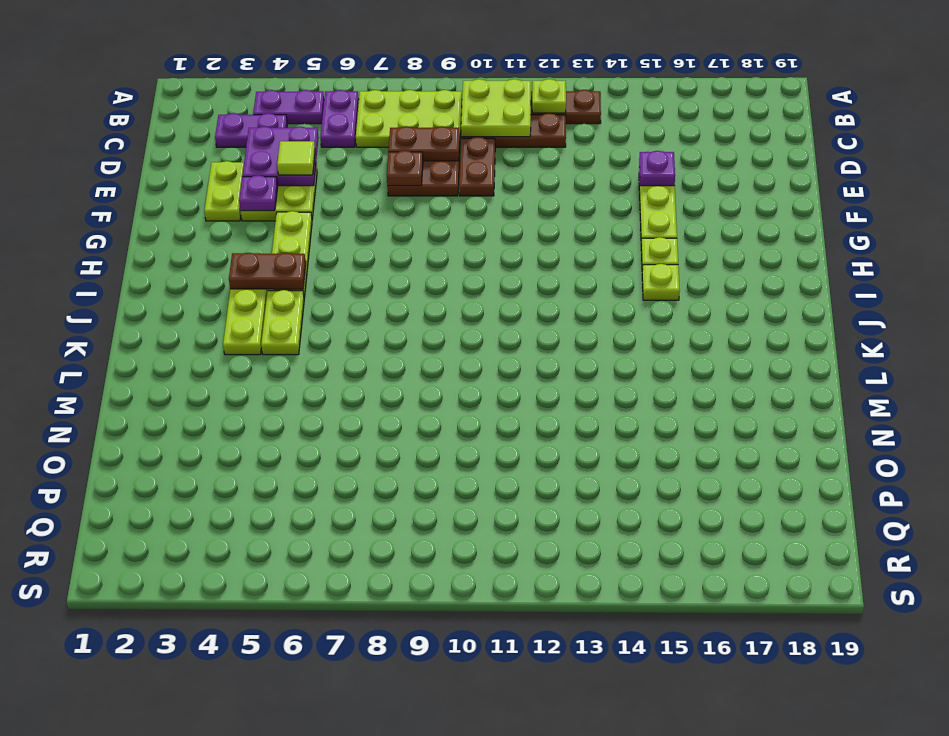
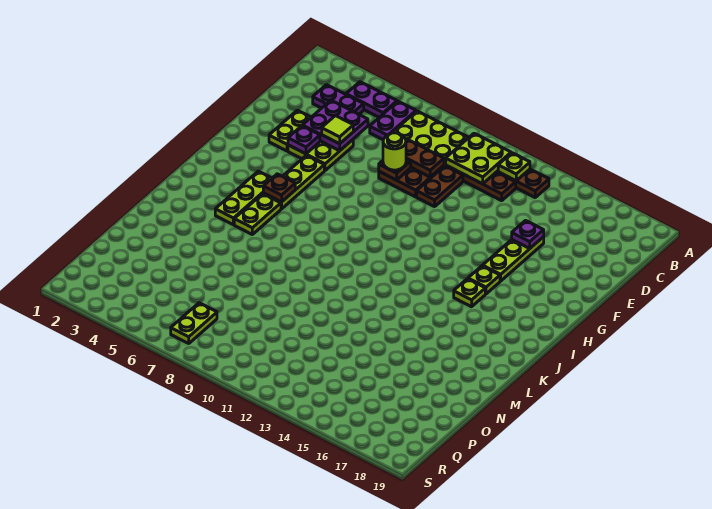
none -> lime round brick E8 level 3
brown plate I4:I5 level 2 -> brown plate I5 level 2
none -> lime plate Q7:R7 level 1

